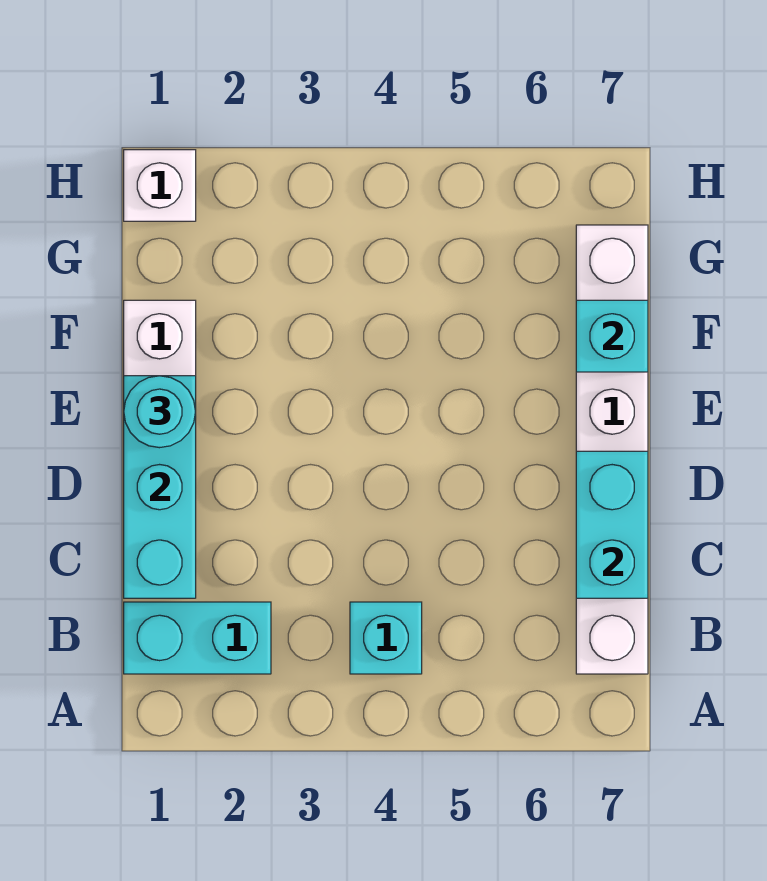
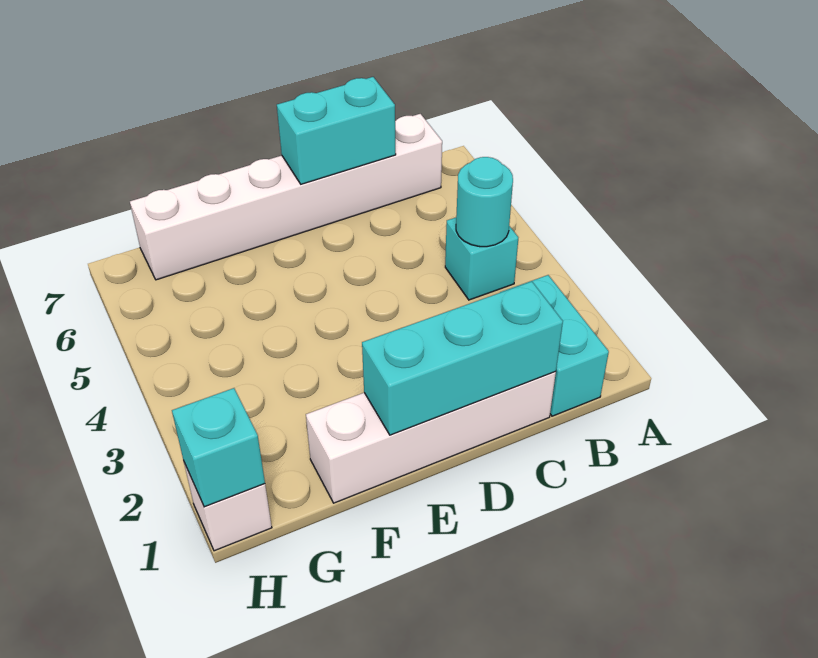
cyan round brick E1 level 3 -> cyan round brick B4 level 2
cyan brick F7 level 2 -> cyan brick H1 level 2

